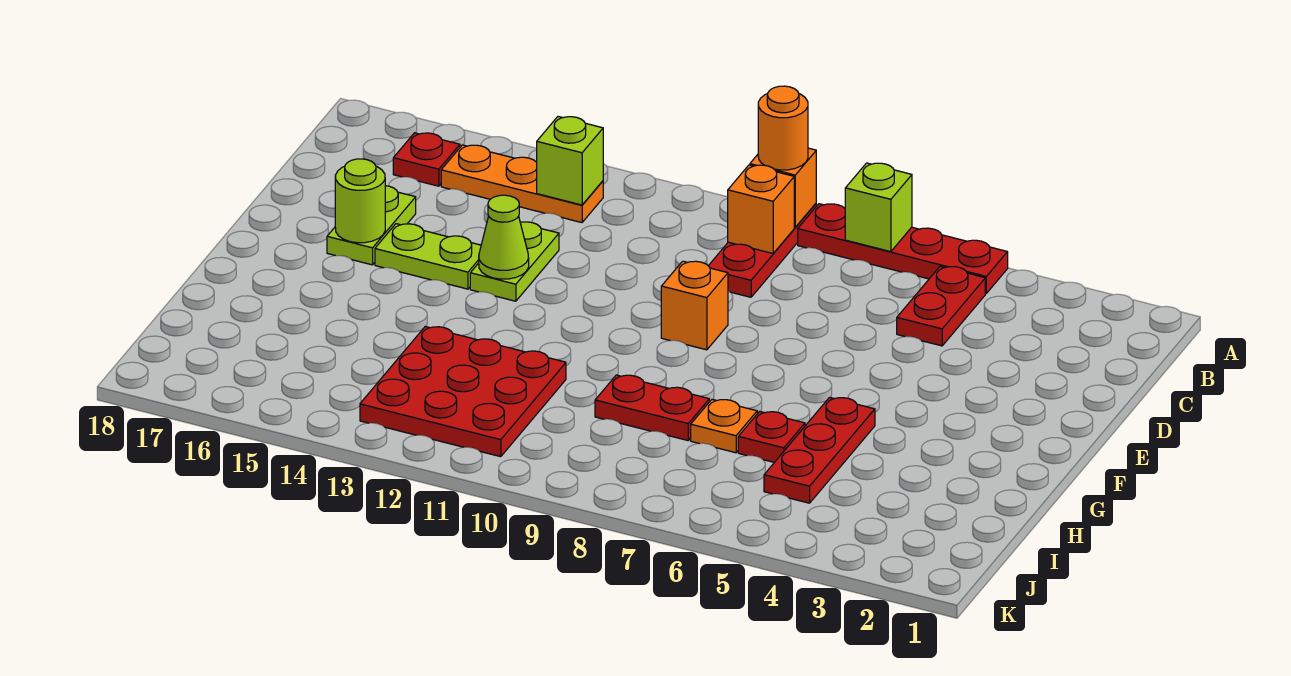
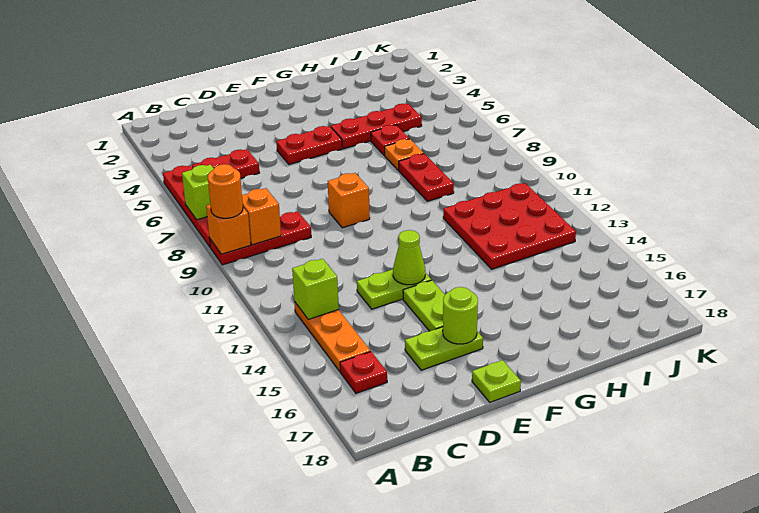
none -> red plate E5:F5 level 1
none -> lime plate E18 level 1

